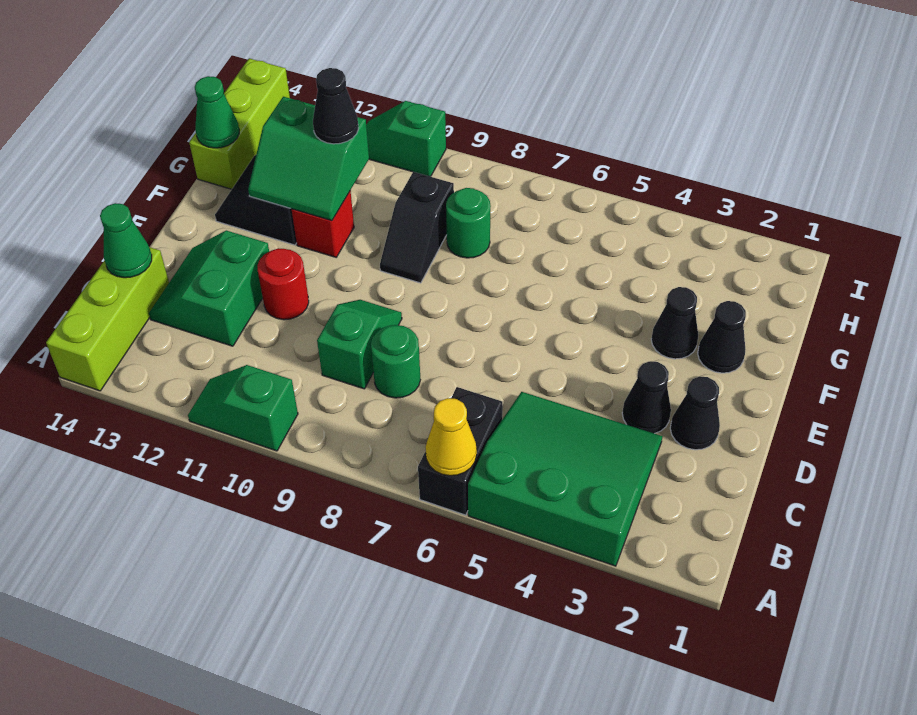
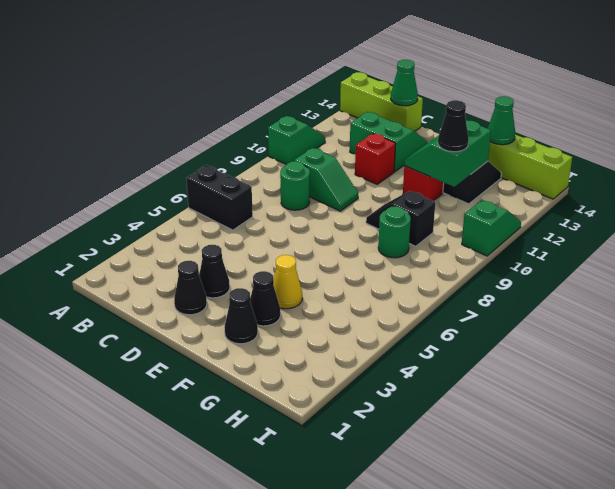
green slope A3:C5 level 1 top A -> none
yellow cone A6 level 2 -> yellow cone F4 level 1
red round brick D11 level 1 -> red brick D11 level 1

